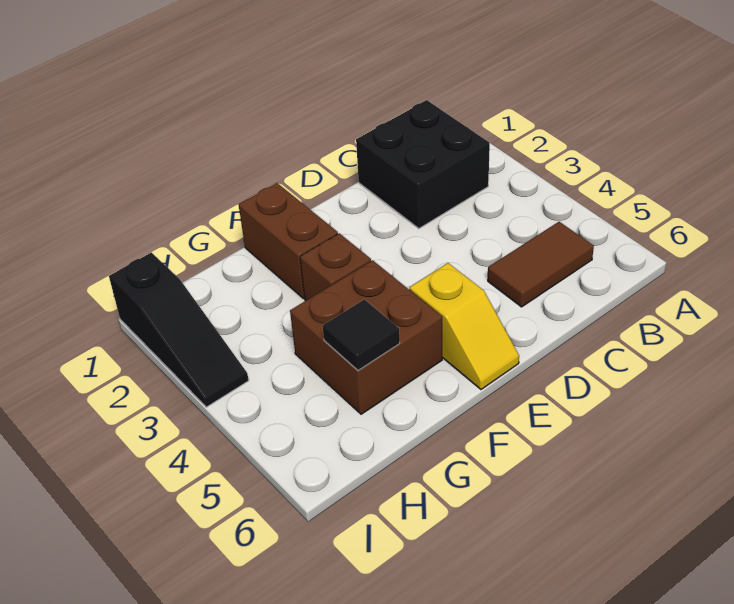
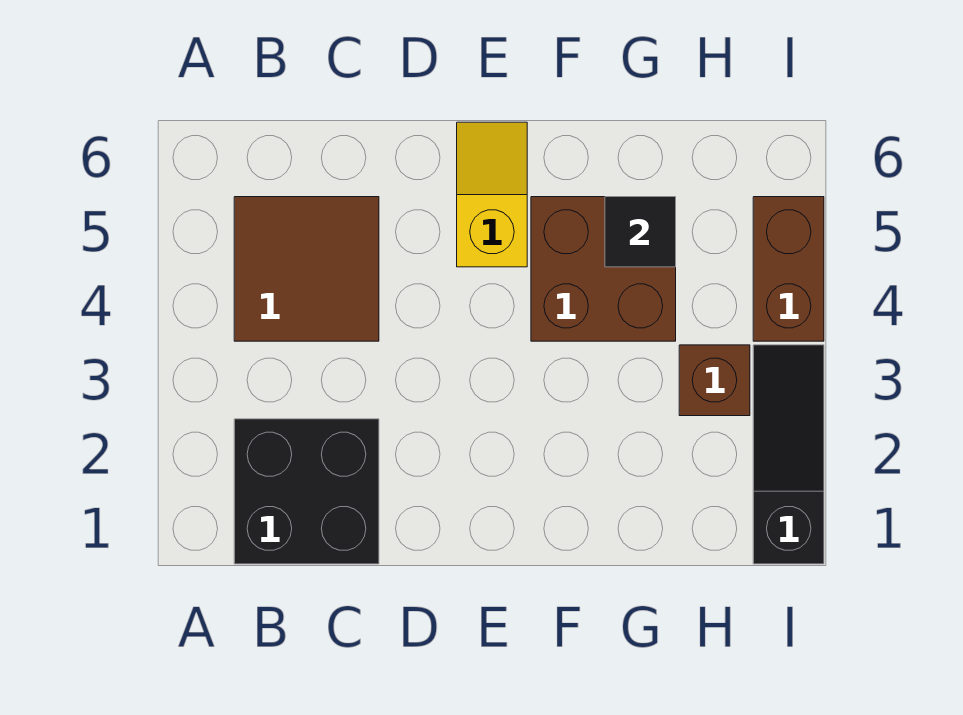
brown tile B5:C5 level 1 -> brown tile B4:C5 level 1
brown brick F1:F2 level 1 -> brown brick I4:I5 level 1
brown brick F3 level 1 -> brown brick H3 level 1

